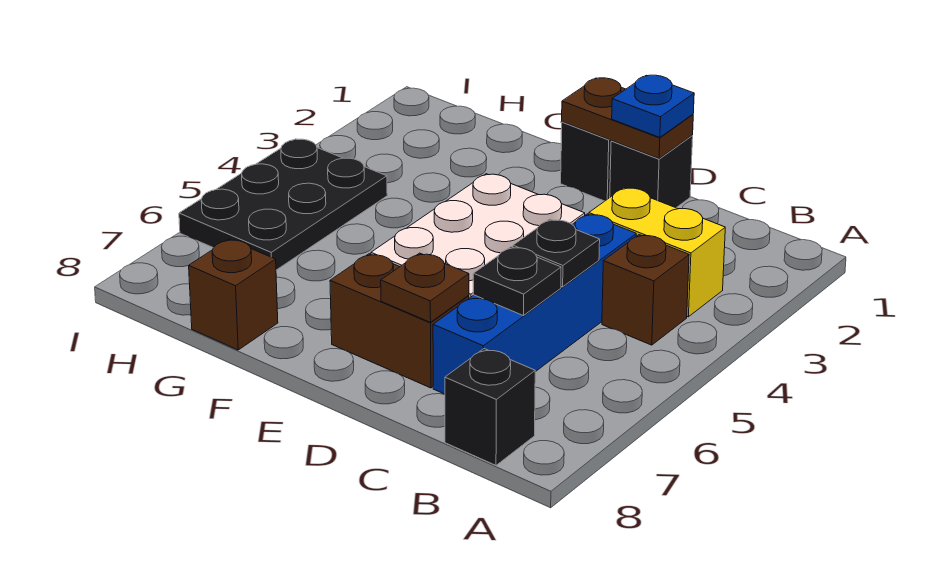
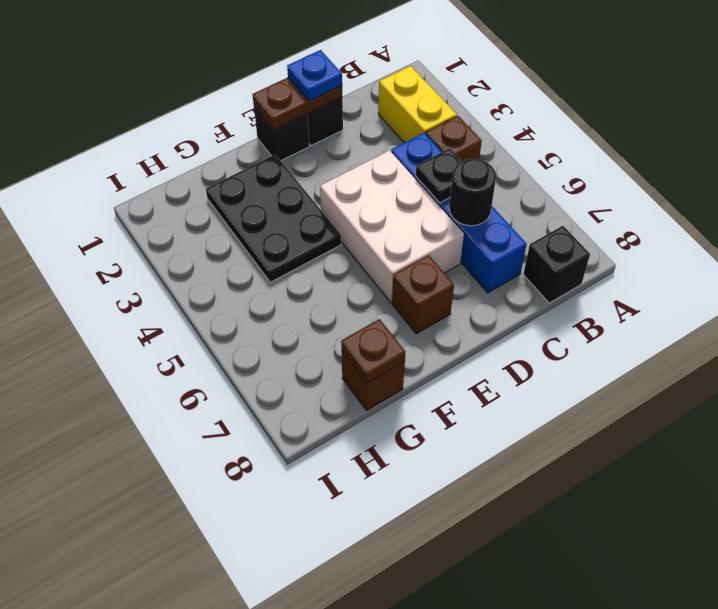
yellow brick B3:C3 level 1 -> yellow brick B2:B3 level 1
black plate C6 level 2 -> black round brick C6 level 2
brown brick D7:E7 level 1 -> brown brick E7 level 1
brown plate D7 level 2 -> brown plate G8 level 2
black plate H4:I6 level 1 -> black plate F2:G4 level 1

